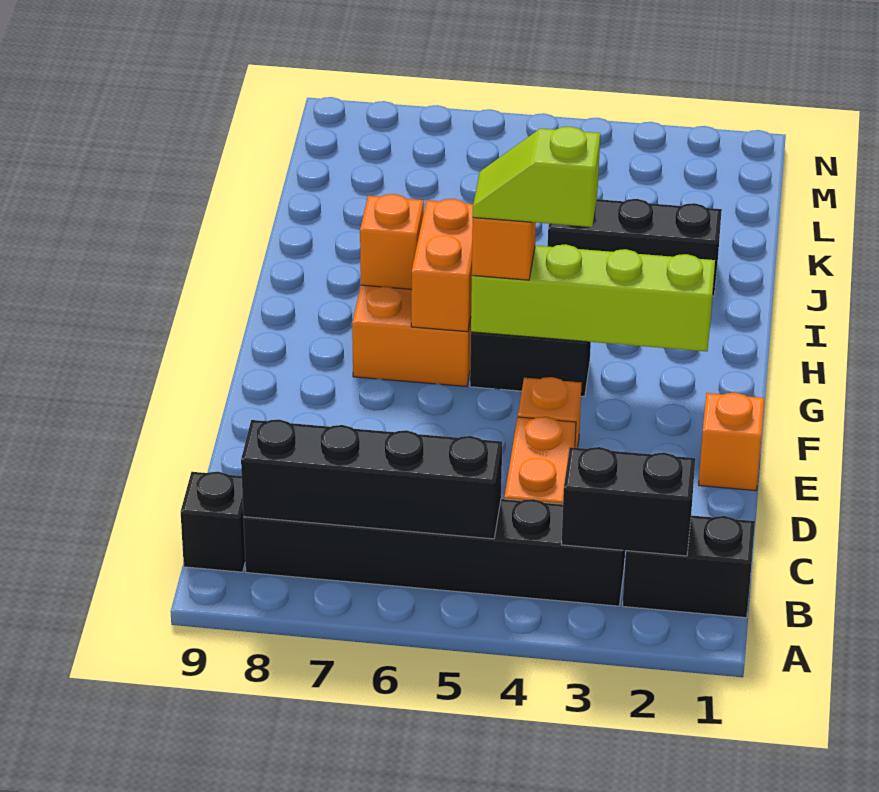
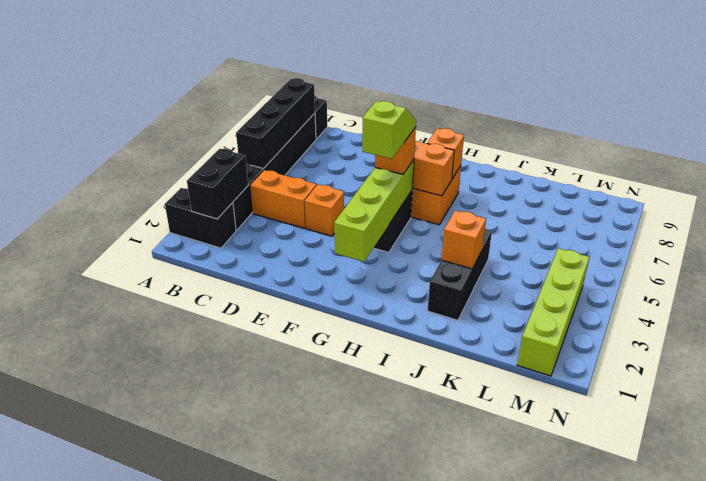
black brick B1:B2 level 1 -> black brick A2:B2 level 1
orange brick E1 level 1 -> orange brick J3 level 2
none -> lime brick M1:M4 level 1

